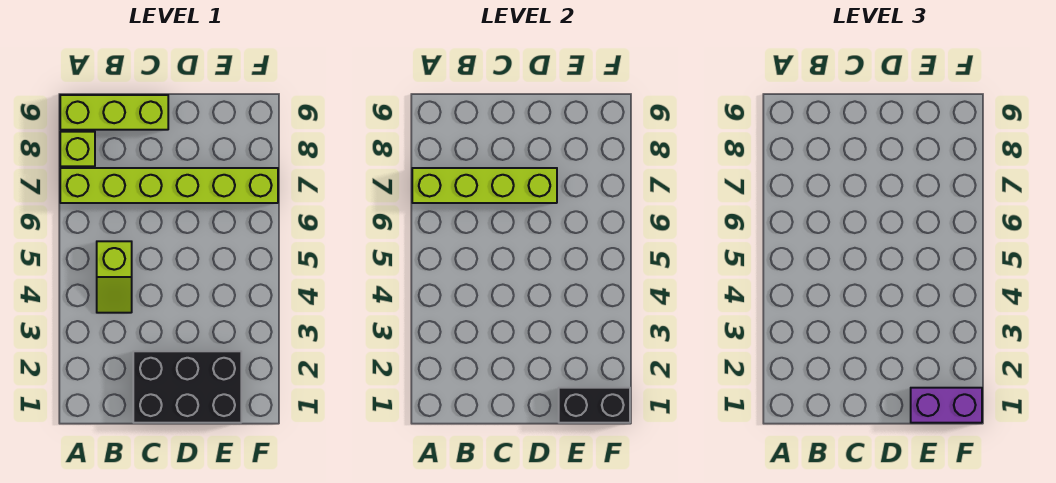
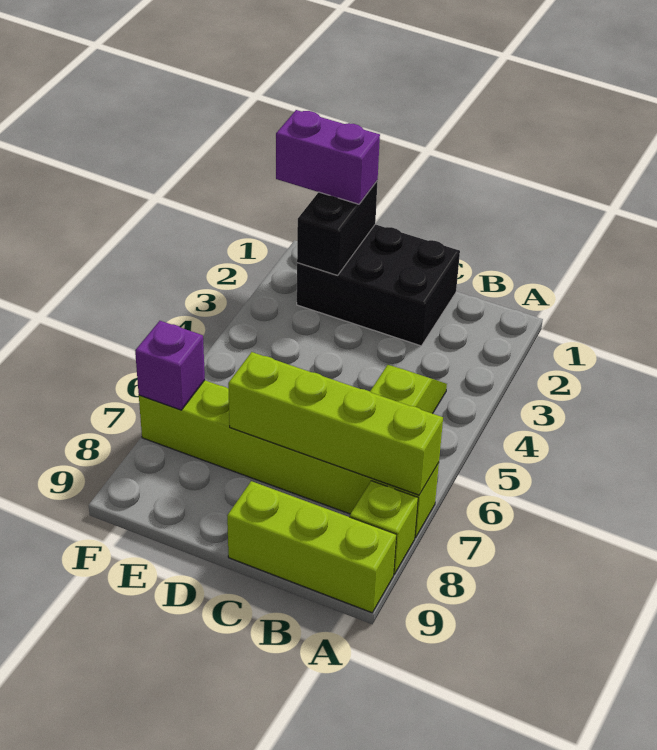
black brick E1:F1 level 2 -> black brick E1:E2 level 2
none -> purple brick F7 level 2

